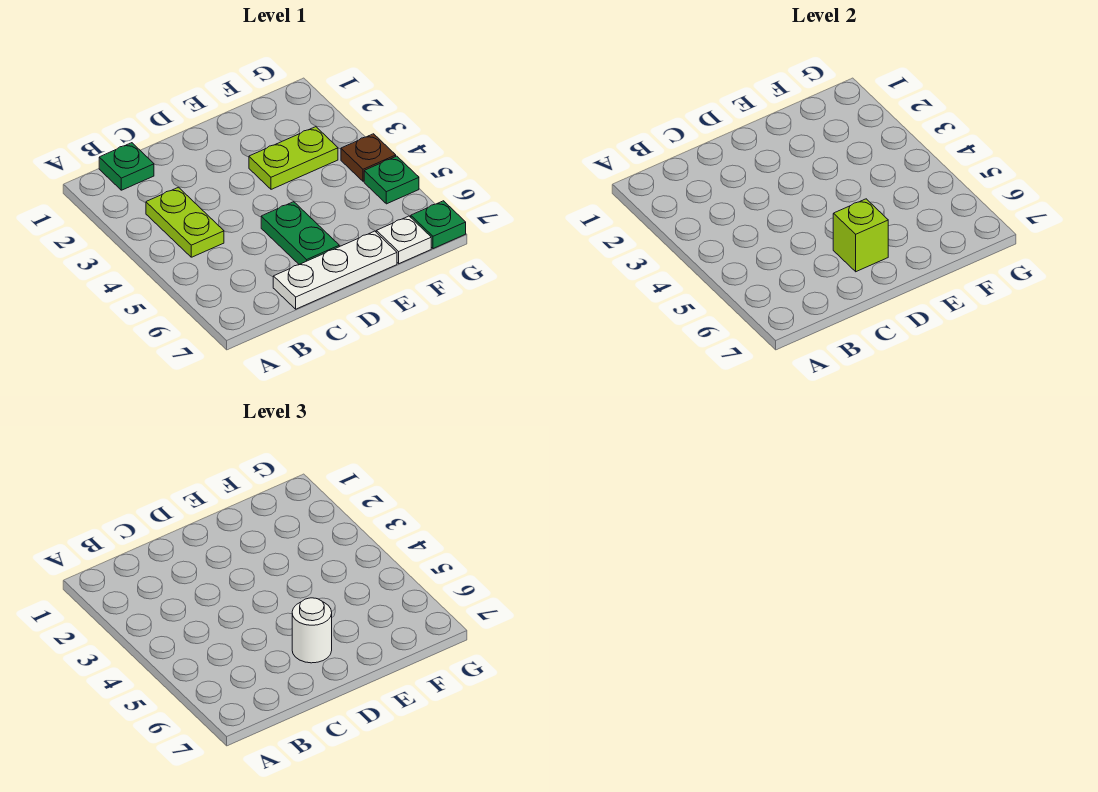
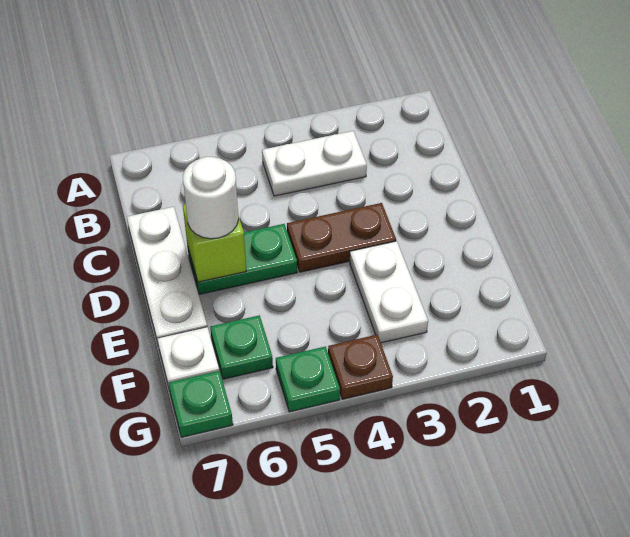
green plate B1 level 1 -> green plate F6 level 1
lime plate B3:B4 level 1 -> white plate B3:B4 level 1
none -> brown plate D3:D4 level 1
lime plate E3:F3 level 1 -> white plate E3:F3 level 1

